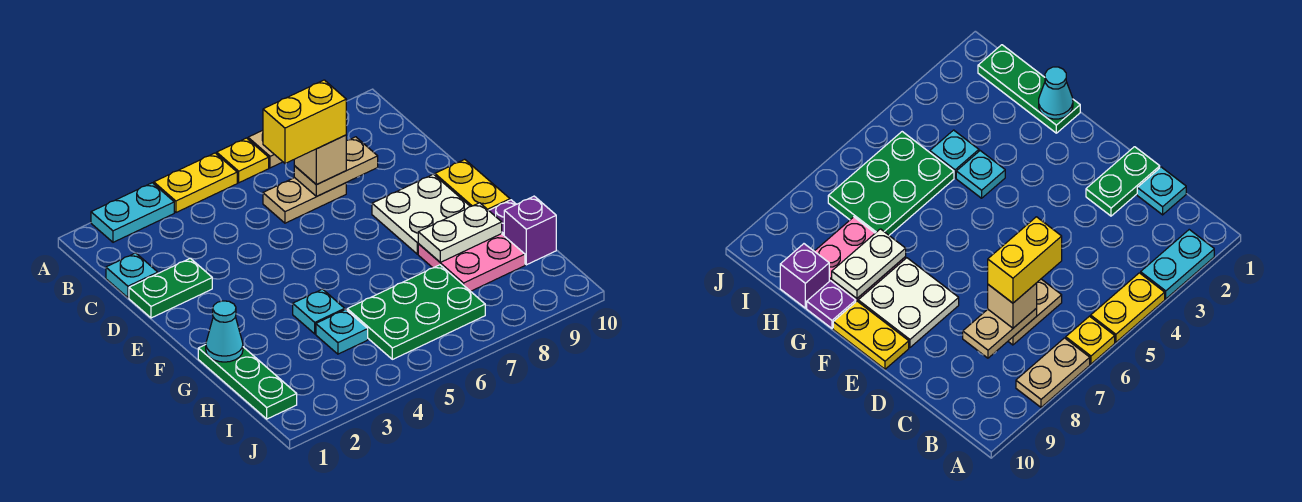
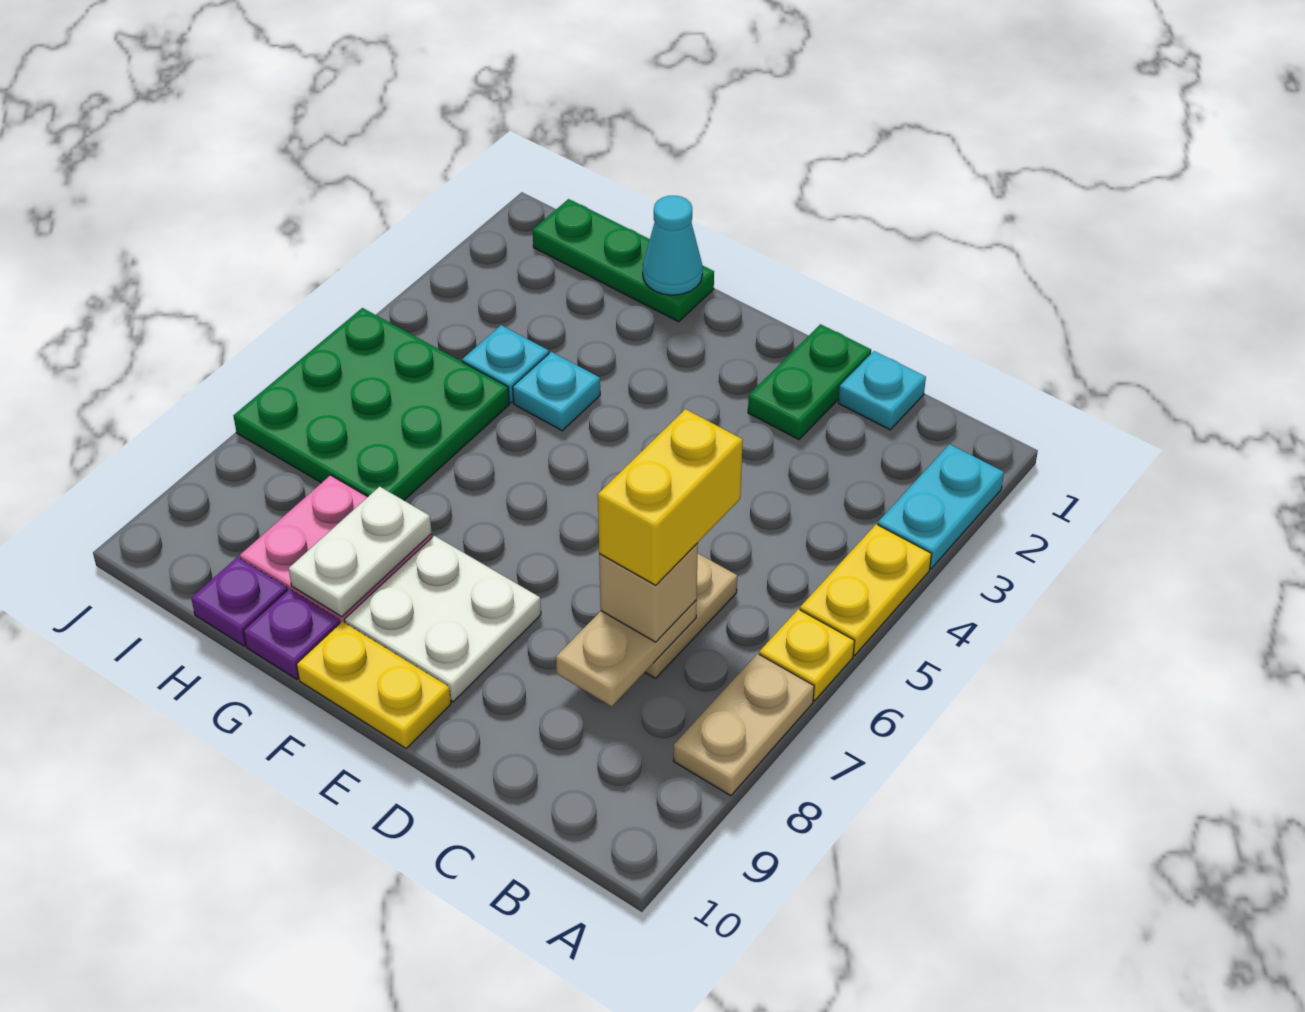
green plate H5:I7 level 1 -> green plate H5:J7 level 1
purple brick H10 level 1 -> purple plate H10 level 1

